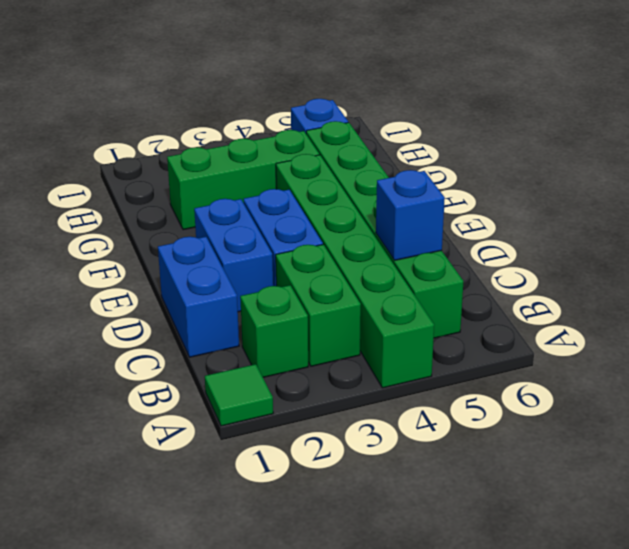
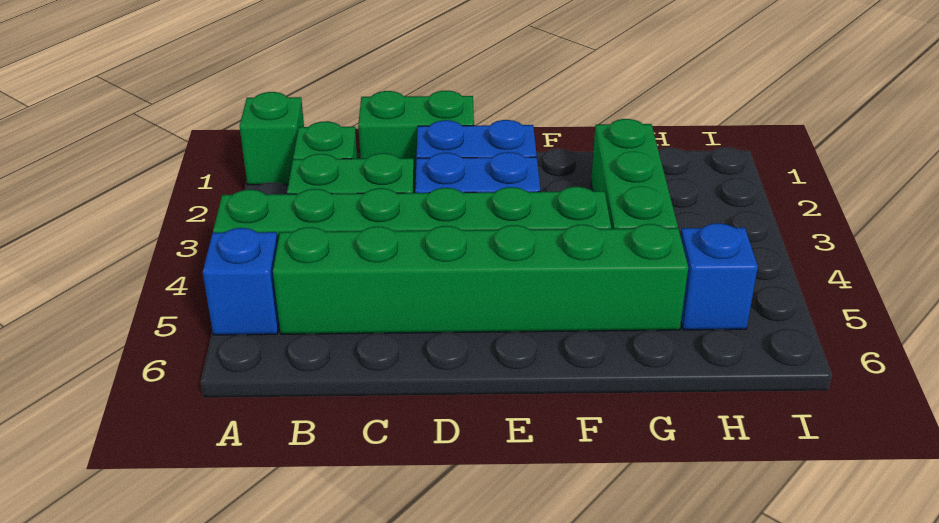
green tile A1 level 1 -> green brick A1 level 1
blue brick C1:D1 level 1 -> green brick C1:D1 level 1
blue brick C5 level 2 -> blue brick A5 level 1

